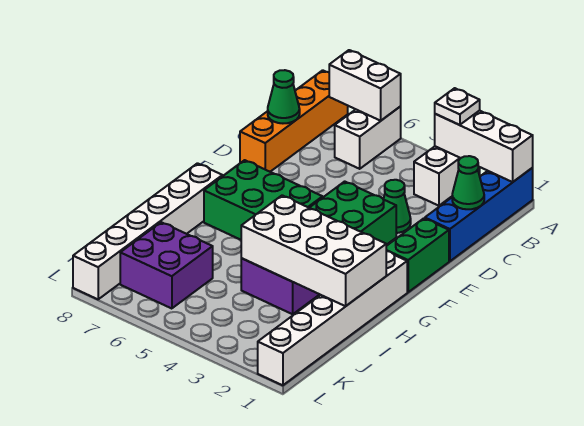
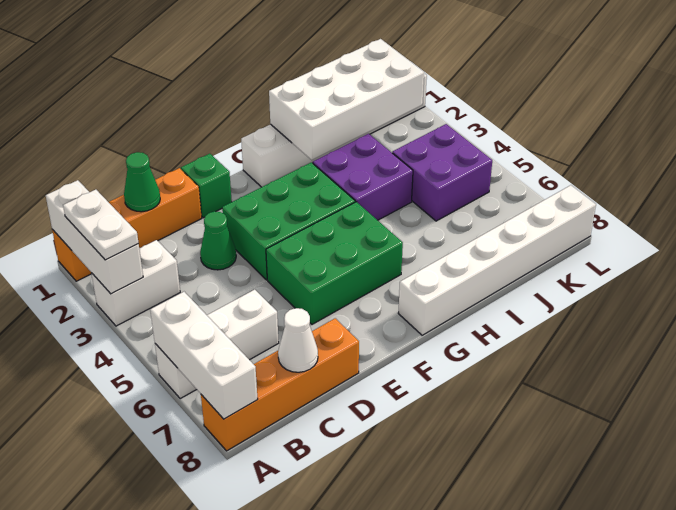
blue brick A1:D1 level 1 -> orange brick A1:D1 level 1
white plate A3 level 3 -> white plate A2:A3 level 3
white brick A6:B6 level 1 -> white brick A6:C6 level 1
white brick A6:A7 level 2 -> white brick A6:A8 level 2
green cone C8 level 2 -> white cone C8 level 2
green brick E1:F1 level 1 -> green brick E1 level 1
green brick F5:G7 level 1 -> green brick E5:G6 level 1
white brick H1:I4 level 2 -> white brick H1:K2 level 2
purple brick J6:K7 level 1 -> purple brick J4:K5 level 1

